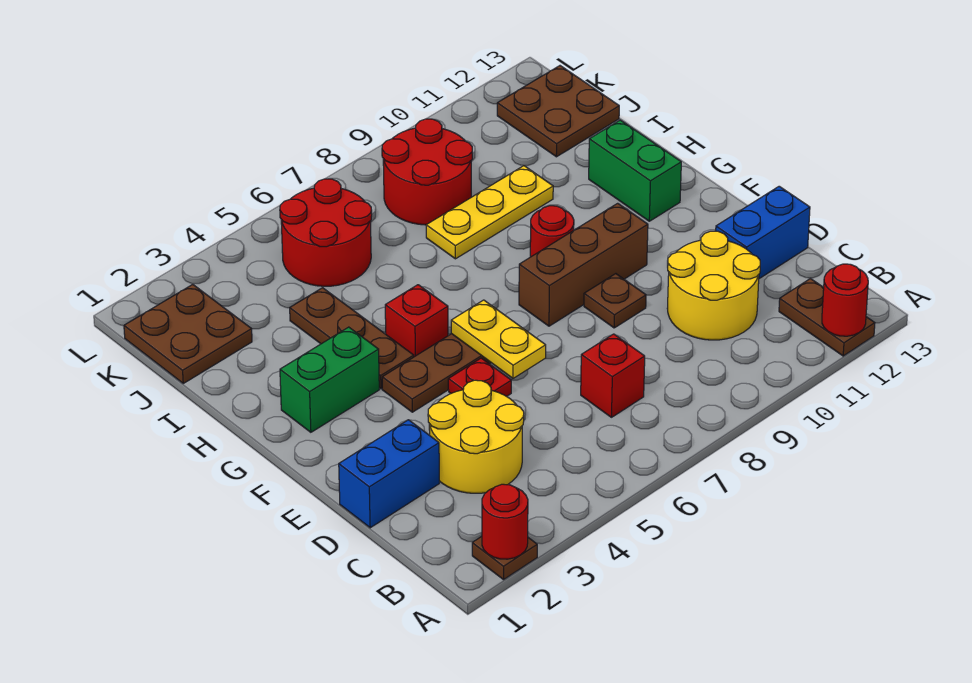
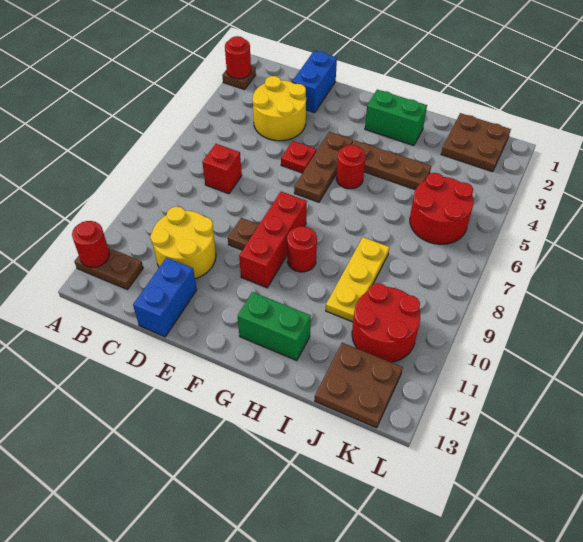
yellow plate E6:F6 level 2 -> none
brown brick F8:F10 level 1 -> red brick F8:F10 level 1
green brick G2:G3 level 1 -> green brick G2:H2 level 1
red brick G5 level 1 -> red round brick G5 level 1
red round brick J8:K9 level 1 -> red round brick J10:K11 level 1

